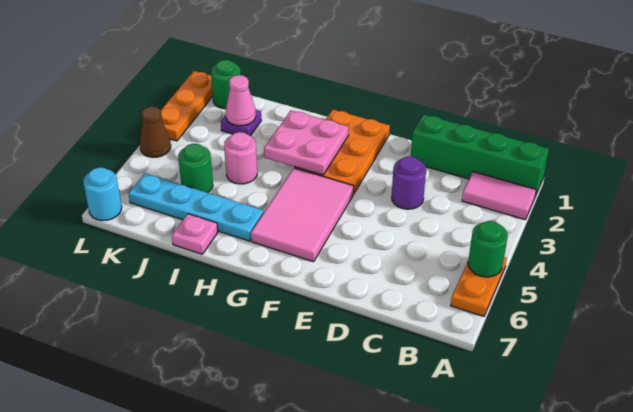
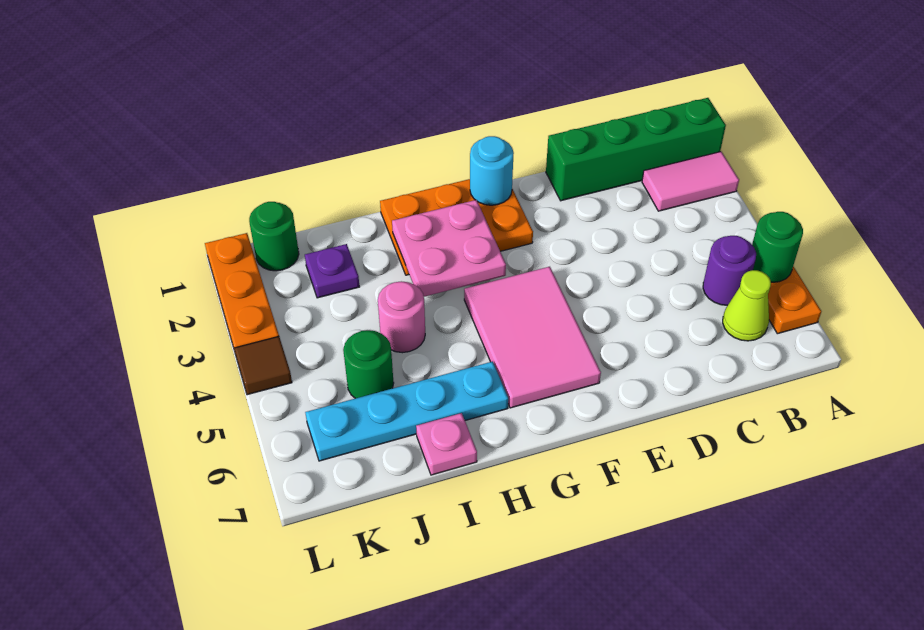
none -> lime cone B6 level 1
purple round brick D3 level 1 -> purple round brick B5 level 1
orange plate F1:G3 level 1 -> orange plate F1:H2 level 1
pink cone J2 level 2 -> none
brown cone L4 level 1 -> brown tile L4 level 1
cyan round brick L7 level 1 -> cyan round brick F1 level 2

